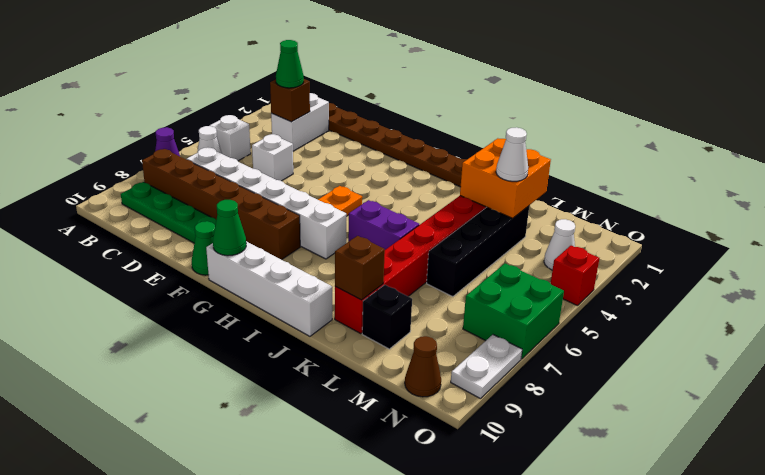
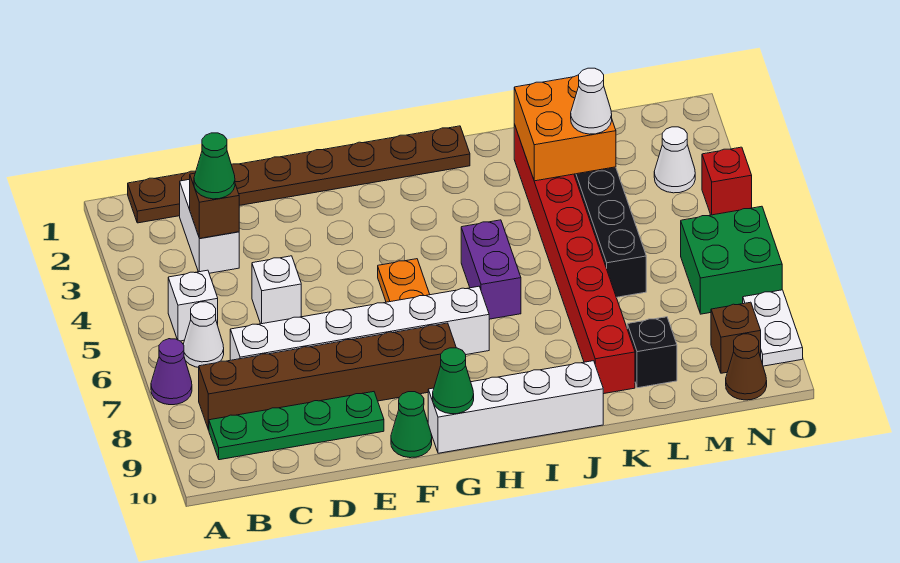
purple brick I6:J6 level 1 -> purple brick I5:I6 level 1
brown brick K9 level 2 -> brown brick N9 level 1

